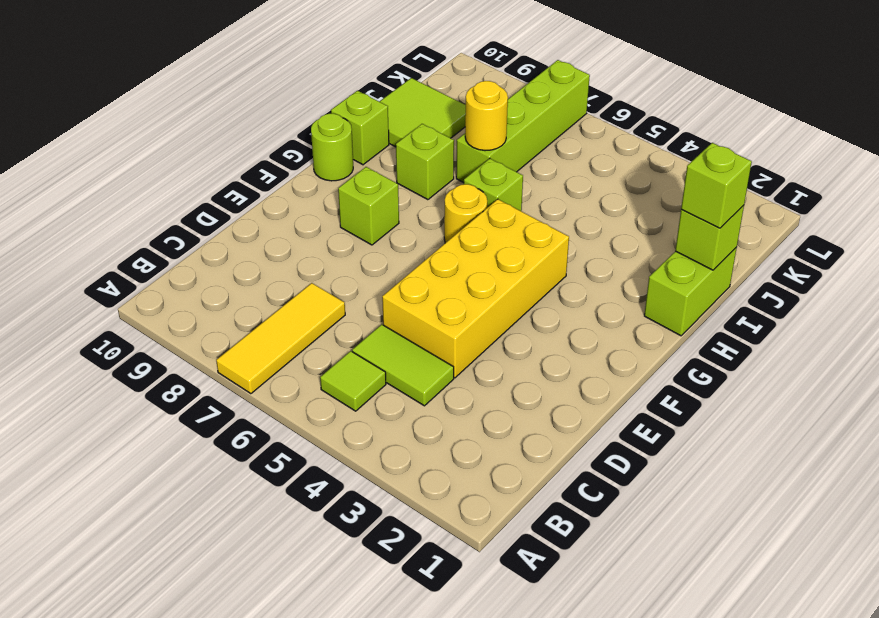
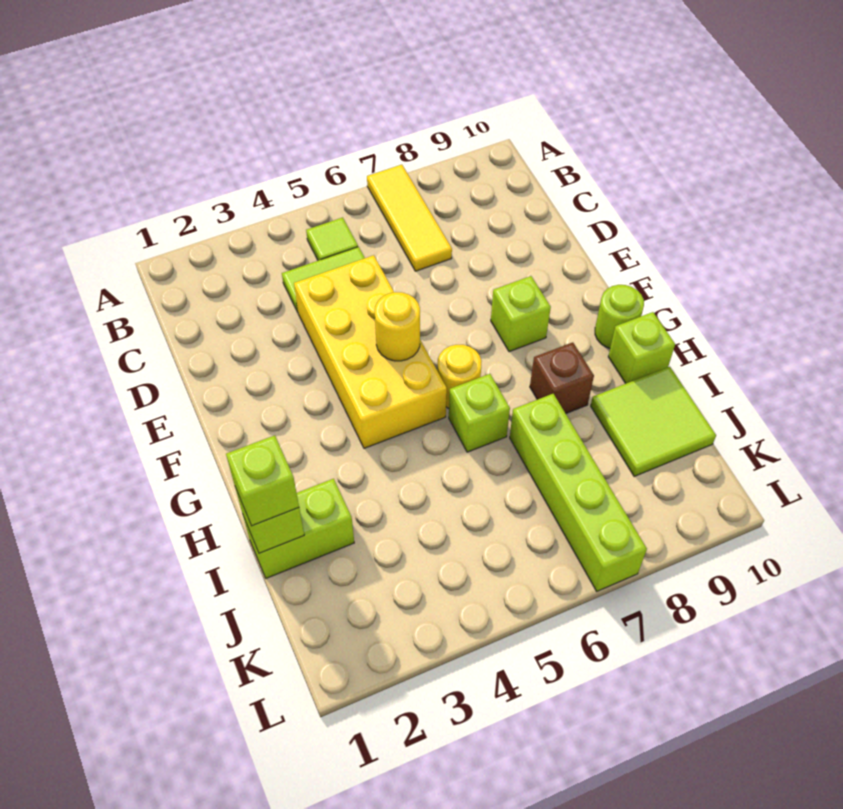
lime brick H1:I1 level 1 -> lime brick I1:I2 level 1
lime brick H8 level 1 -> brown brick H8 level 1
yellow round brick I7 level 2 -> yellow round brick F5 level 2

